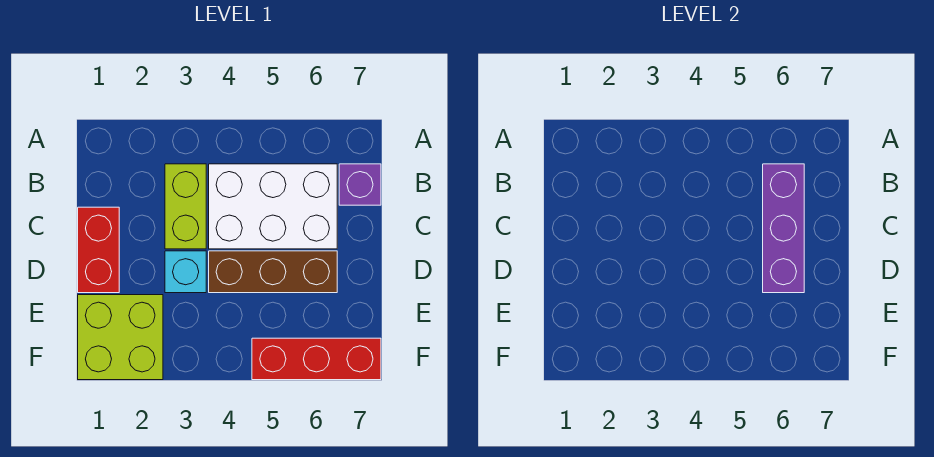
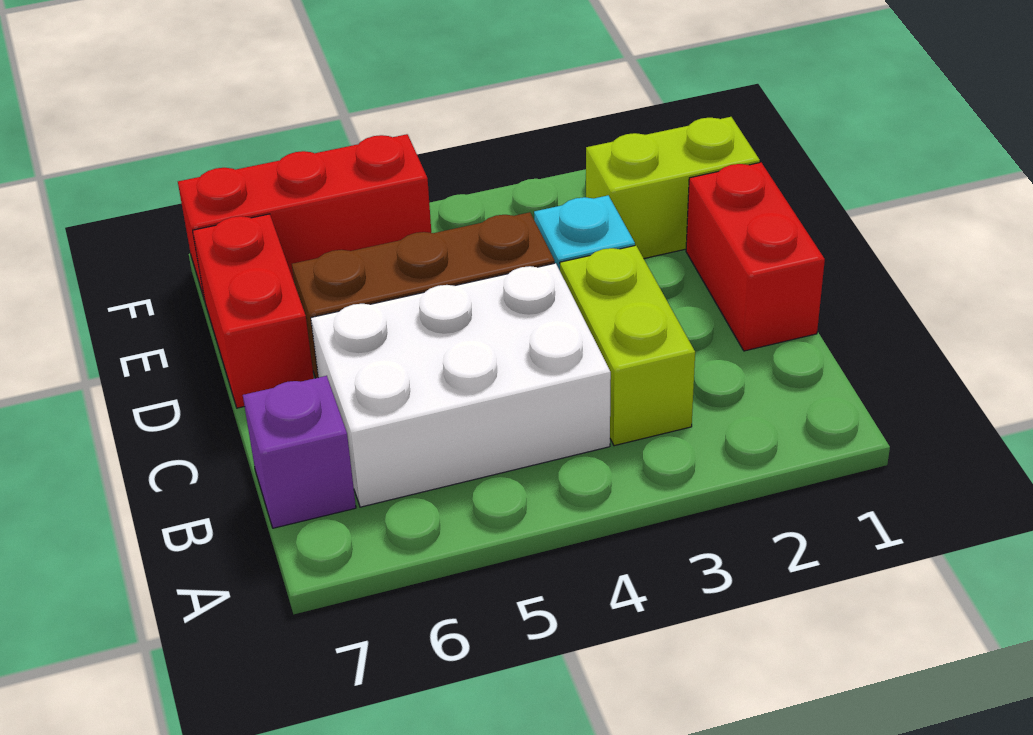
purple brick B6:D6 level 2 -> none
none -> red brick D7:E7 level 1
lime brick E1:F2 level 1 -> lime brick E1:E2 level 1

